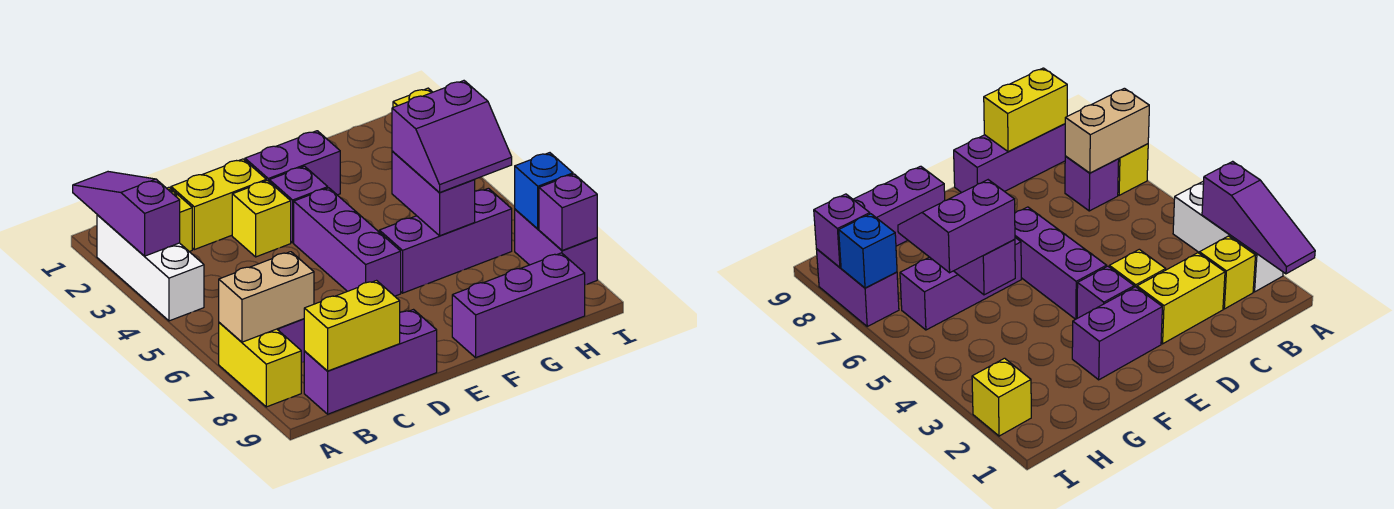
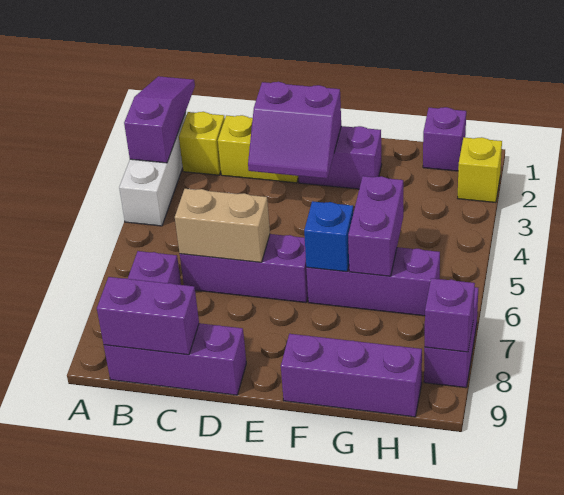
yellow brick A7:A8 level 1 -> none
tan brick A7:B7 level 2 -> tan brick C6:D6 level 2
yellow brick B9:C9 level 2 -> purple brick B9:C9 level 2
yellow brick D3 level 1 -> none
purple brick E3 level 1 -> purple brick H1 level 1
purple brick E4:E6 level 1 -> purple brick C6:E6 level 1
purple slope G5:H6 level 3 top 5 -> purple slope D2:E3 level 2 top 2
blue brick I7 level 2 -> blue brick F6 level 2

